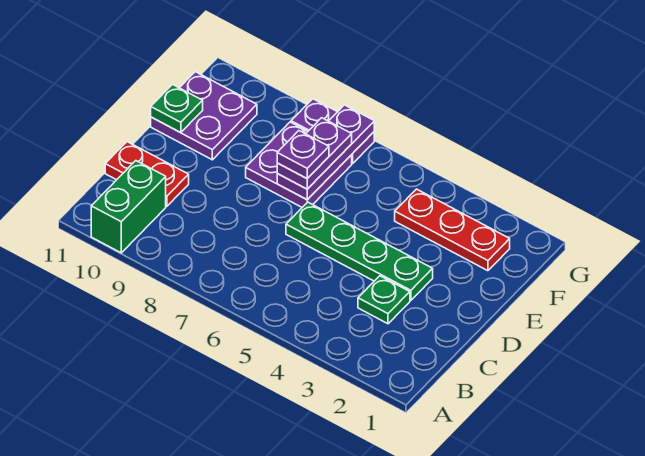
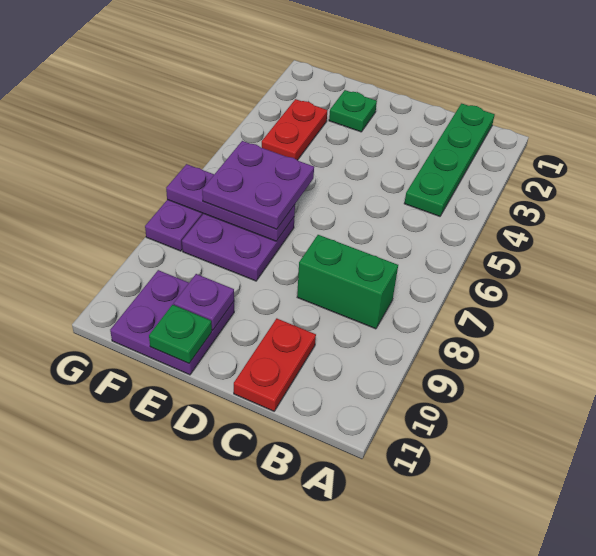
green brick A10:B10 level 1 -> green brick B8:C8 level 1
green plate C3 level 1 -> green plate E2 level 1
green plate D3:D6 level 1 -> green plate B1:B4 level 1
purple plate E7:F7 level 3 -> purple plate E6:F7 level 3
purple plate E7 level 4 -> purple plate E10 level 2
red plate F2:F4 level 1 -> red plate F3:F4 level 1

